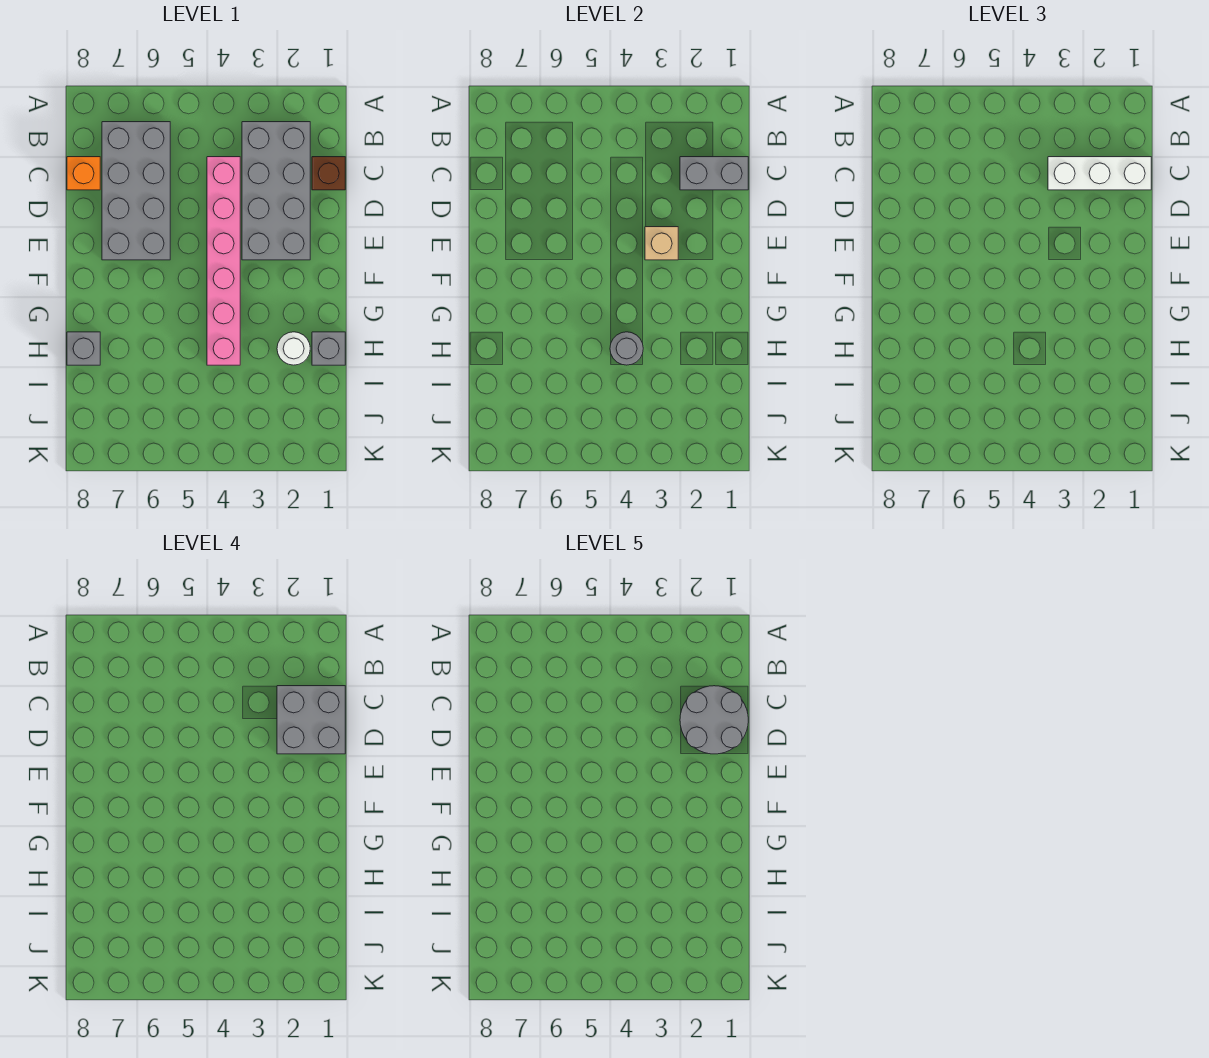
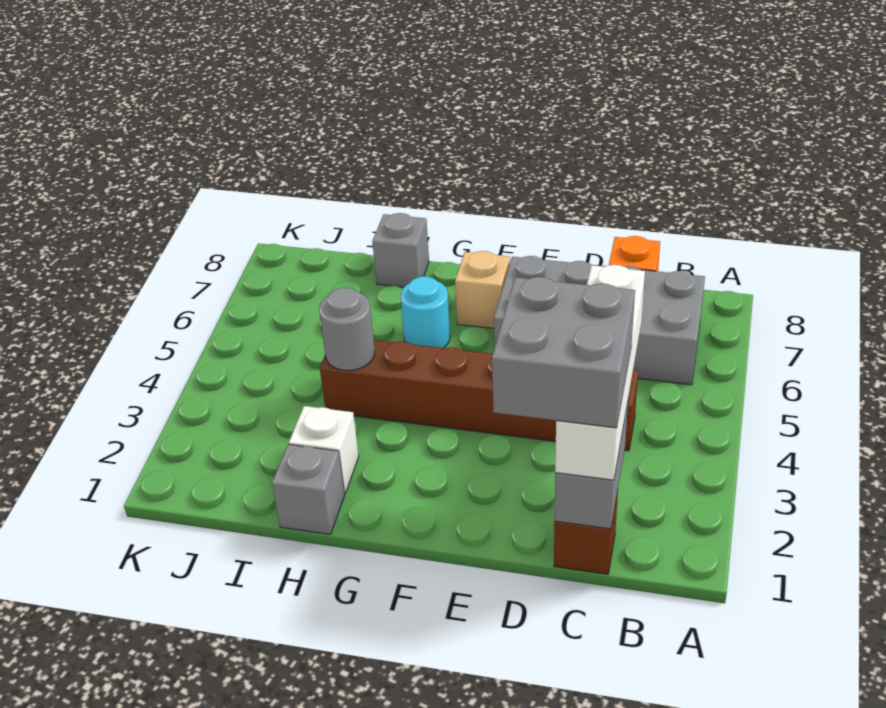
grey brick B2:E3 level 1 -> none
white brick C1:C3 level 3 -> white brick C1:C4 level 3
grey round brick C1:D2 level 5 -> none
pink brick C4:H4 level 1 -> brown brick C4:H4 level 1
tan brick E3 level 2 -> tan brick F7 level 1
none -> cyan round brick G6 level 1
white round brick H2 level 1 -> white brick H2 level 1

